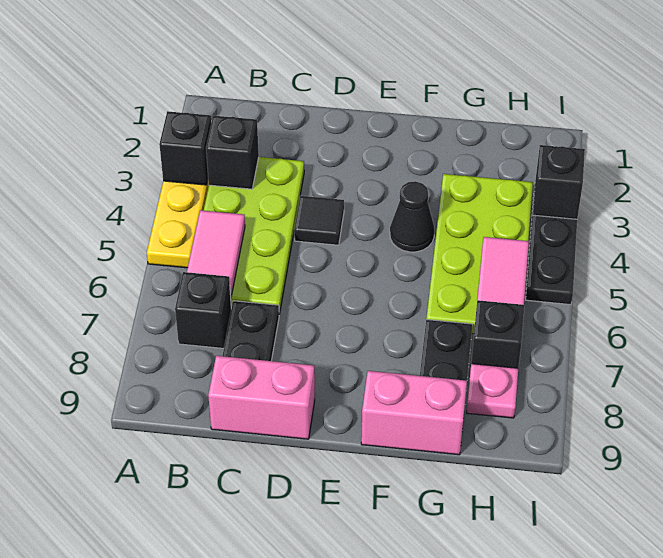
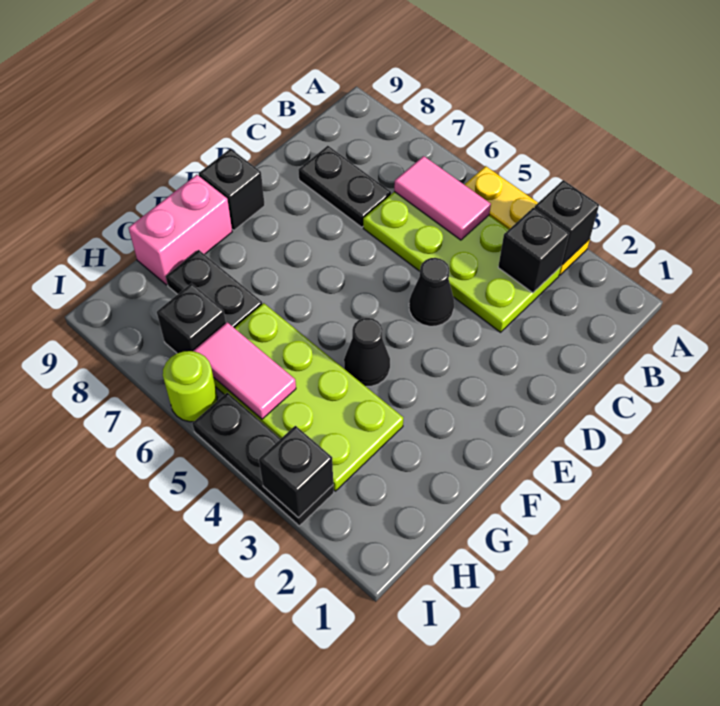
black brick B7 level 1 -> black brick E9 level 1
pink brick C9:D9 level 1 -> none
black tile D4 level 1 -> black cone D4 level 1
pink plate H8 level 1 -> none
none -> lime round brick I6 level 1

